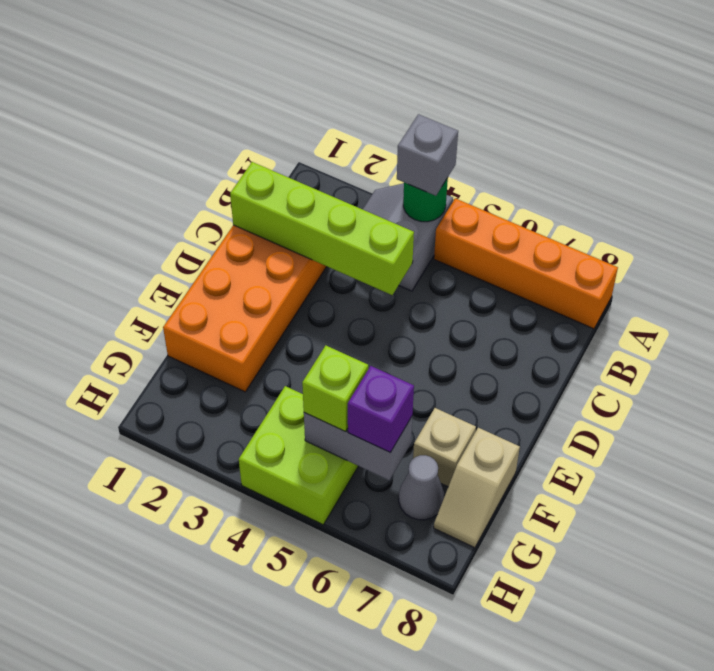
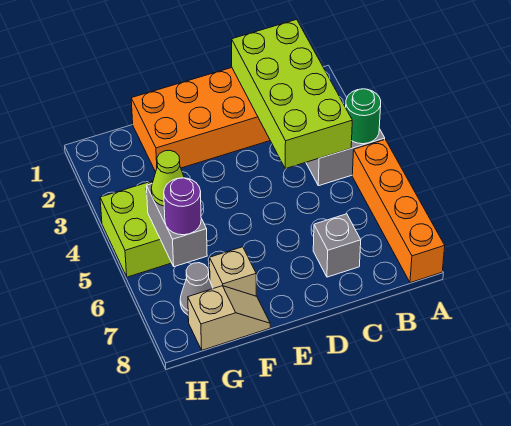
grey brick A4 level 3 -> grey brick C7 level 1
lime brick C1:C4 level 2 -> lime brick B1:C4 level 2
tan slope F8:G8 level 1 top F -> tan slope F8:G8 level 1 top G
lime brick G5 level 3 -> lime cone G5 level 3
purple brick G6 level 3 -> purple round brick G6 level 3

